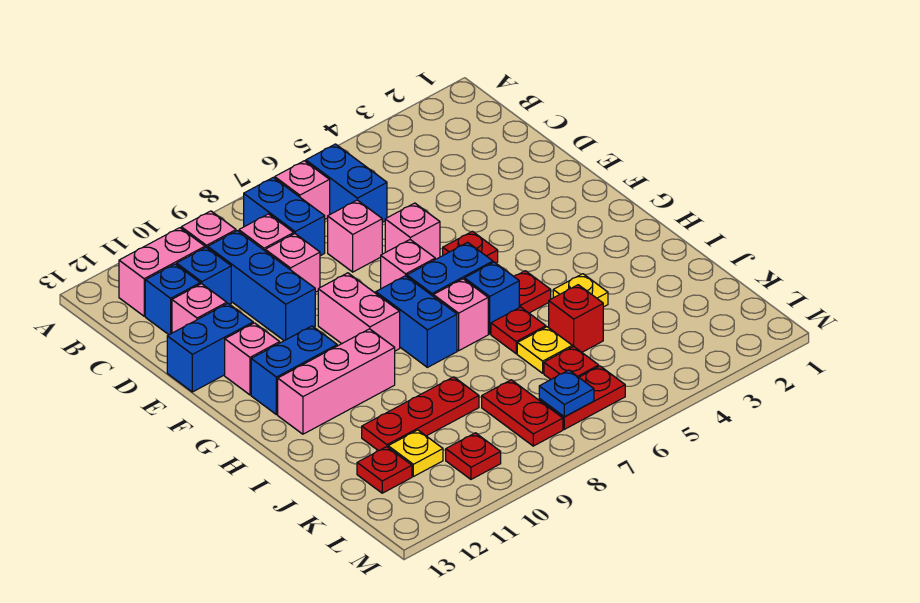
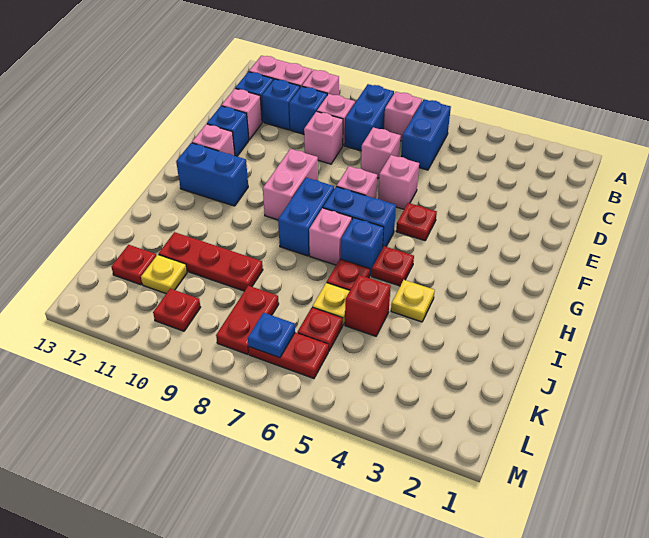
blue brick C10:E10 level 1 -> blue brick C10 level 1
blue brick E12:E13 level 1 -> blue brick E12 level 1
pink brick H10:H12 level 1 -> none

